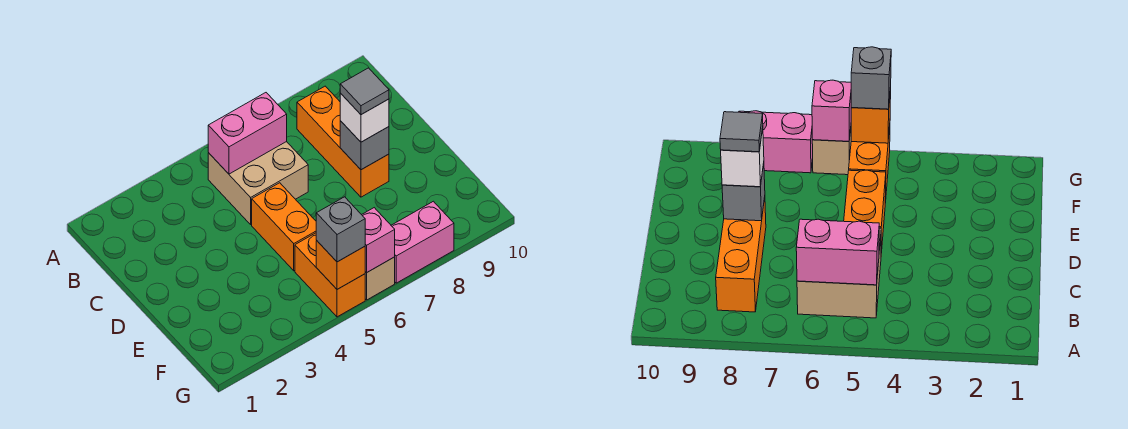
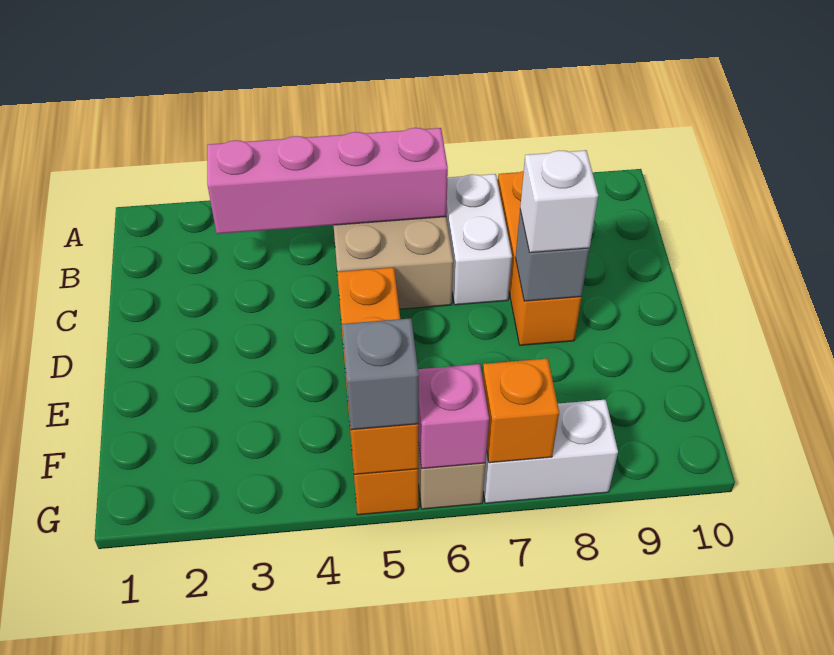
pink brick B5:B6 level 2 -> pink brick B3:B6 level 2
none -> white brick B7:C7 level 1
grey tile D8 level 4 -> none
pink brick G7:G8 level 1 -> white brick G7:G8 level 1
none -> orange brick G7 level 2

